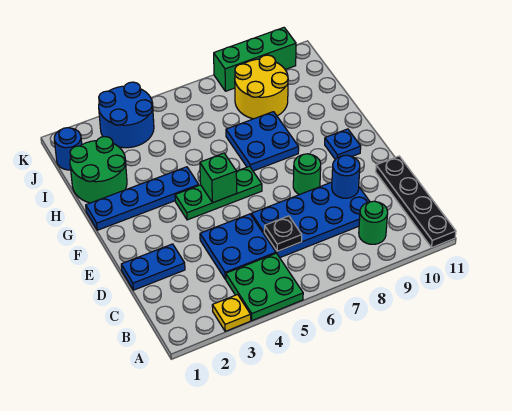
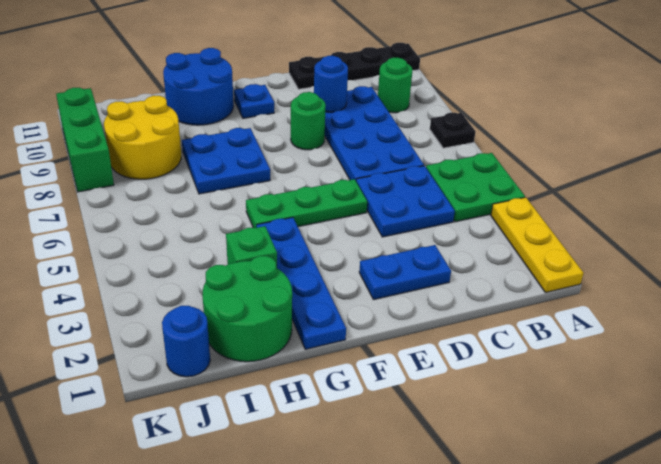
yellow plate A3 level 1 -> yellow plate A1:A3 level 1
black plate C6 level 2 -> black plate A7 level 1
blue plate D1:D2 level 1 -> blue plate D2:E2 level 1
green plate F4:F6 level 1 -> green plate E5:G5 level 1
green brick F5 level 2 -> green brick H3 level 1
blue round brick J3:K4 level 1 -> blue round brick G10:H11 level 1

